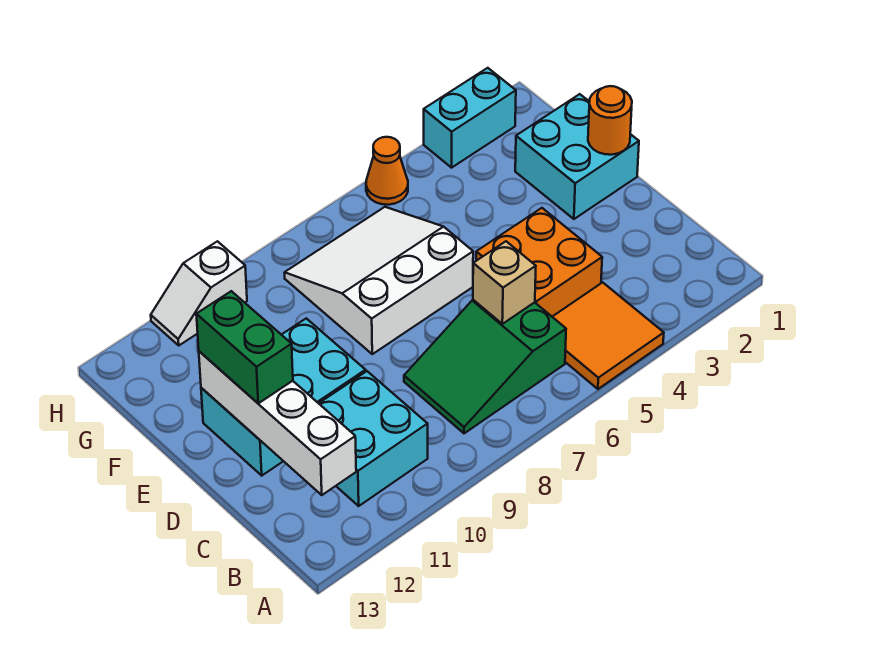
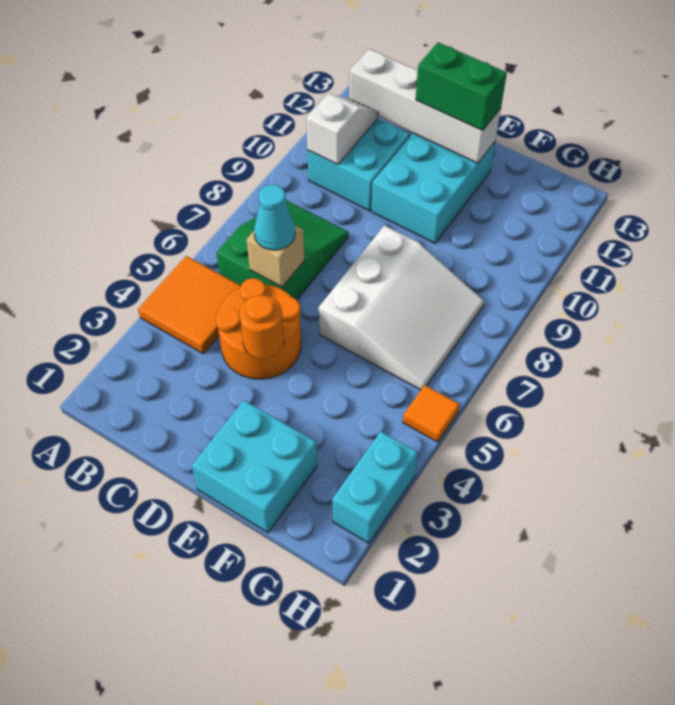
orange brick C4:D5 level 1 -> orange round brick C4:D5 level 1
none -> cyan cone C6 level 3
orange round brick E1 level 2 -> orange round brick D4 level 2
orange cone H5 level 1 -> orange tile H5 level 1
white slope H10:H11 level 1 top 10 -> white slope B10:B11 level 2 top 10

